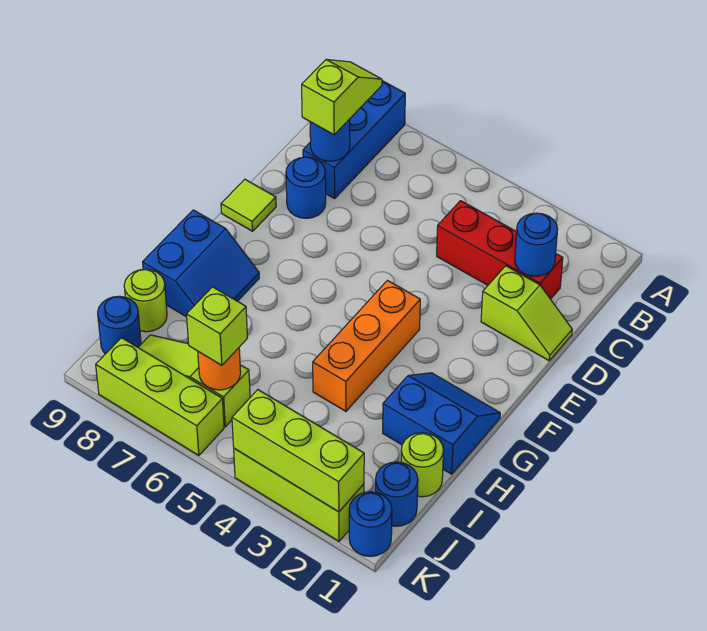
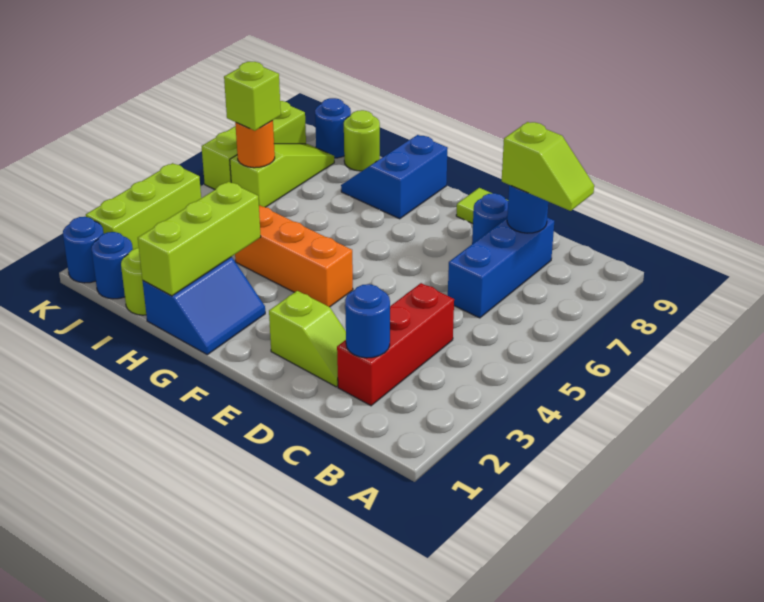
blue brick A8:C8 level 1 -> blue brick C6:C8 level 1
lime slope D1:D2 level 1 top 2 -> lime slope D2:E2 level 1 top E
blue slope G8:H9 level 1 top 9 -> blue slope G8:H9 level 1 top G
lime brick K2:K4 level 2 -> lime brick H1:H3 level 2

